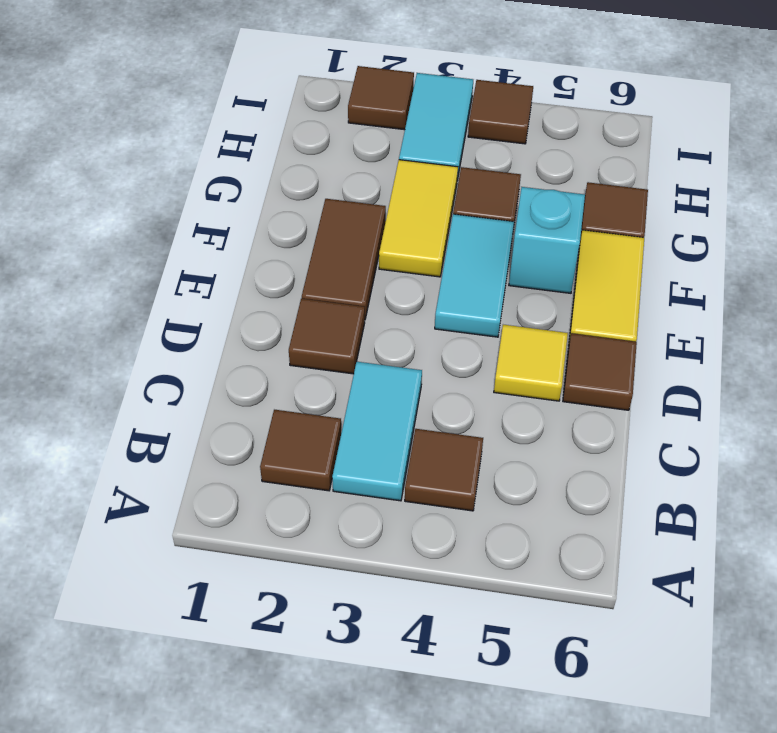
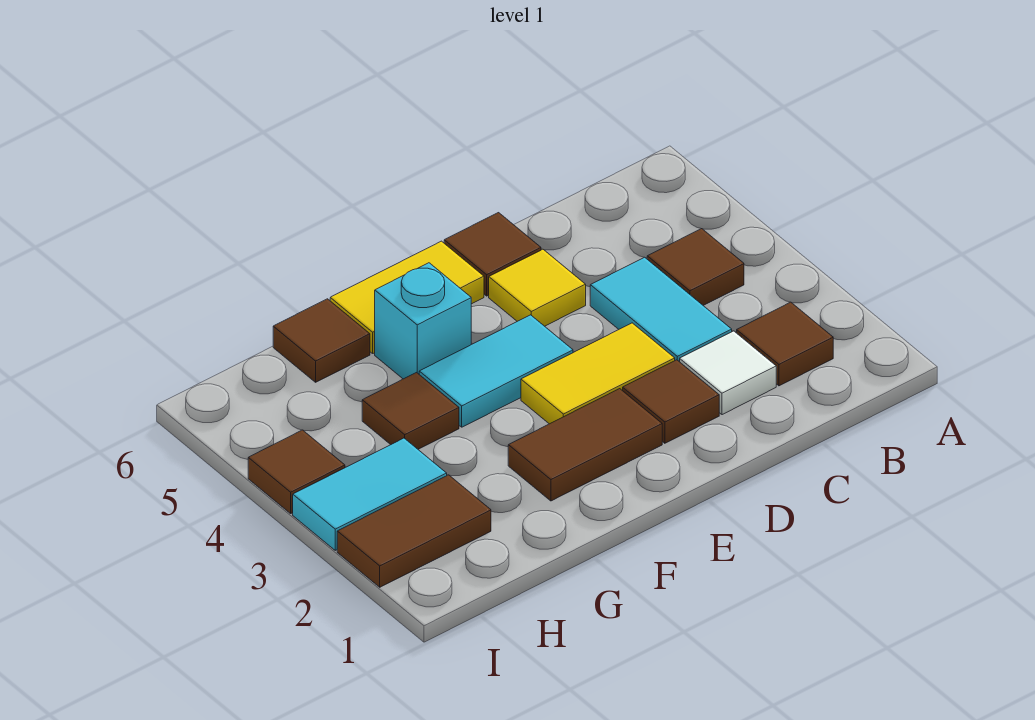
cyan tile B3:C3 level 1 -> cyan tile C3:C4 level 1
none -> white tile C2 level 1
yellow tile F3:G3 level 1 -> yellow tile D3:E3 level 1
brown tile I2 level 1 -> brown tile H2:I2 level 1

